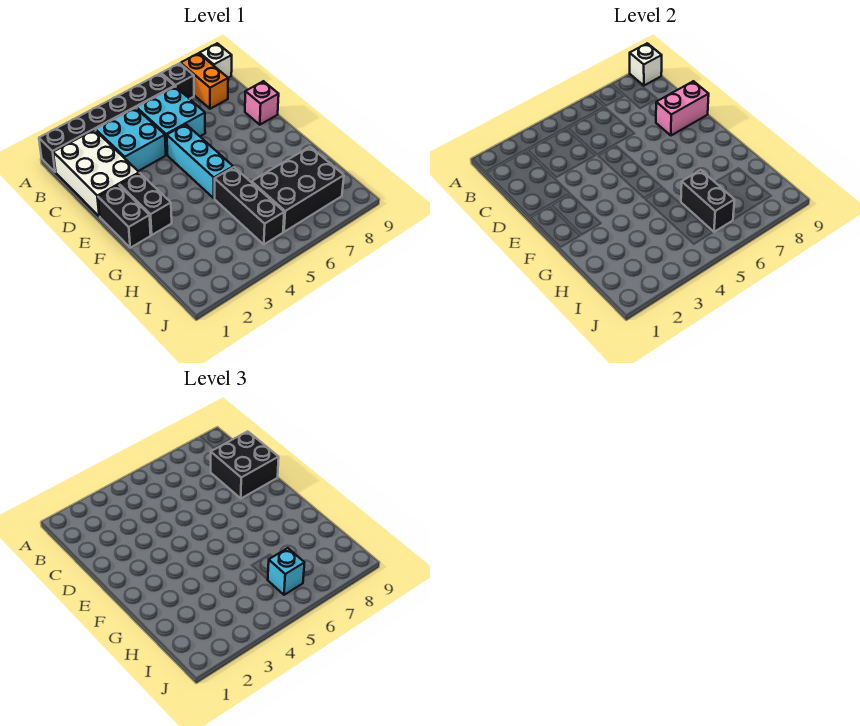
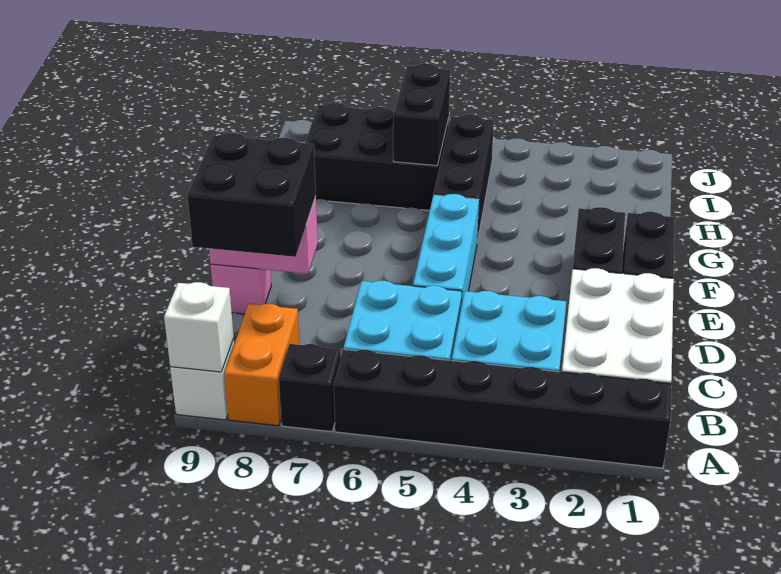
cyan brick I6 level 3 -> none

